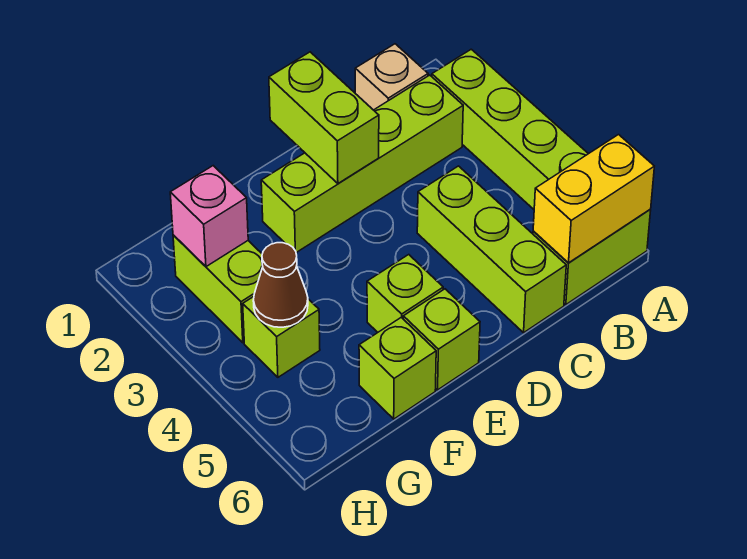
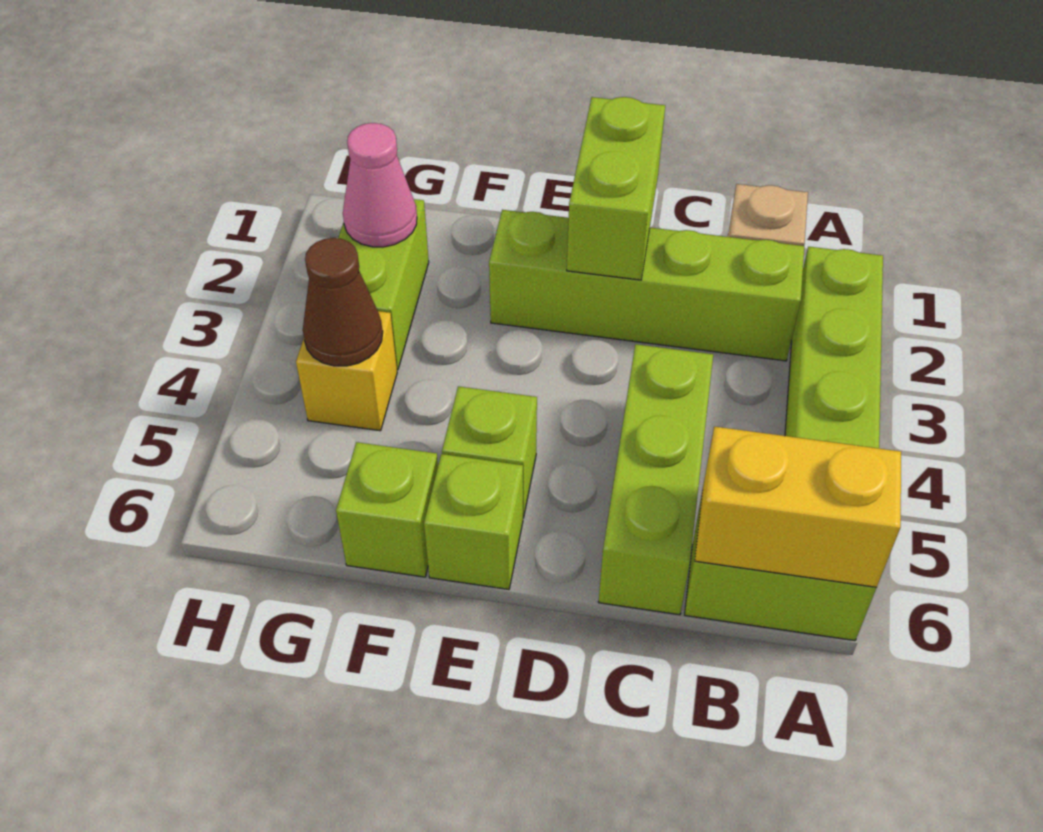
pink brick G2 level 2 -> pink cone G2 level 2
lime brick G4 level 1 -> yellow brick G4 level 1

